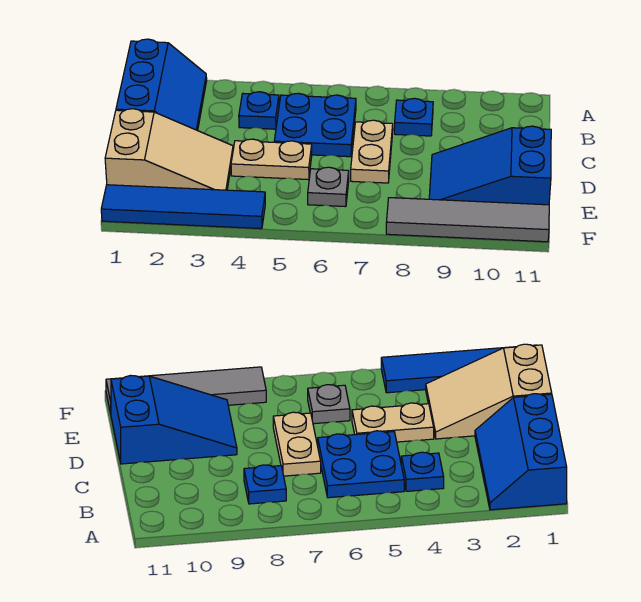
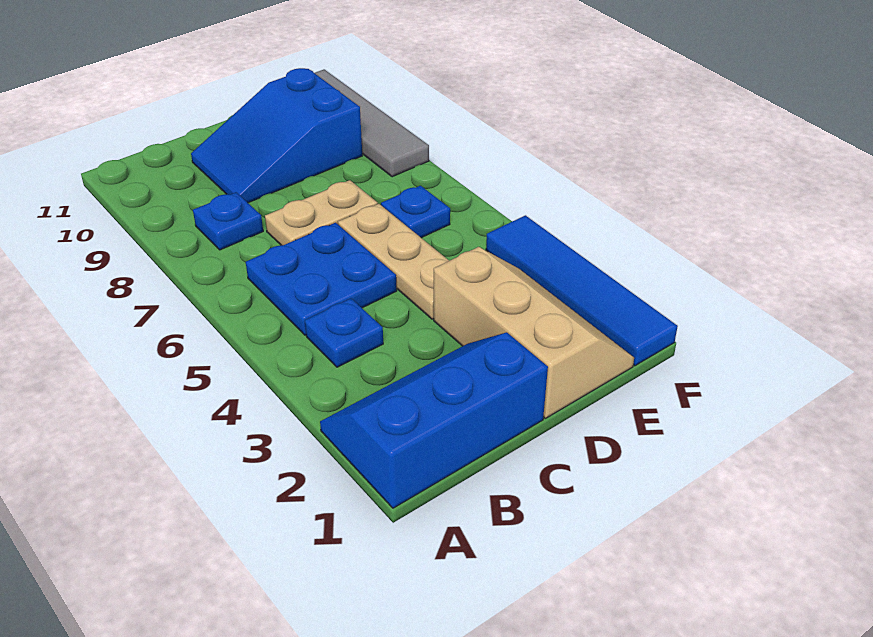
tan slope D1:E3 level 1 top 1 -> tan slope D1:E3 level 1 top D
tan plate D4:D5 level 1 -> tan plate D4:D6 level 1
blue slope D9:E11 level 1 top 11 -> blue slope C9:E10 level 1 top E
grey plate E6 level 1 -> blue plate E6 level 1

